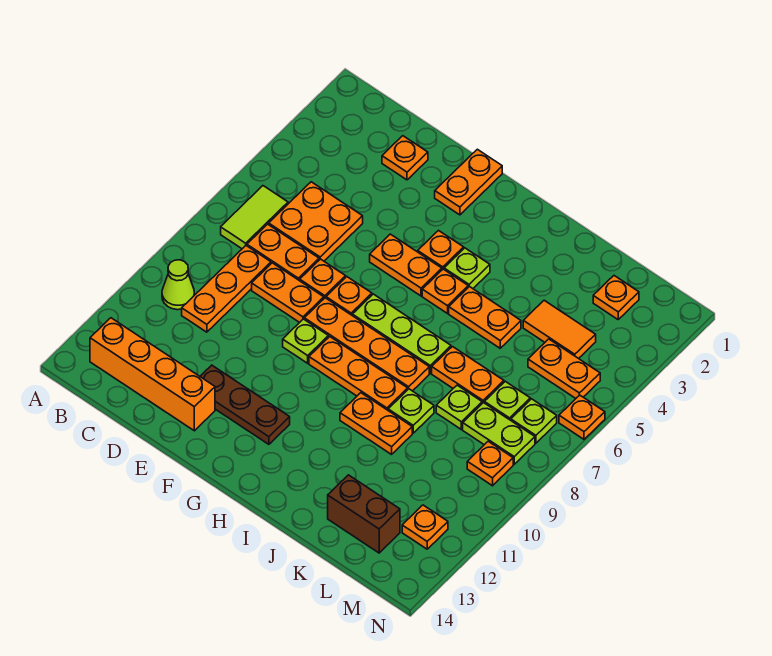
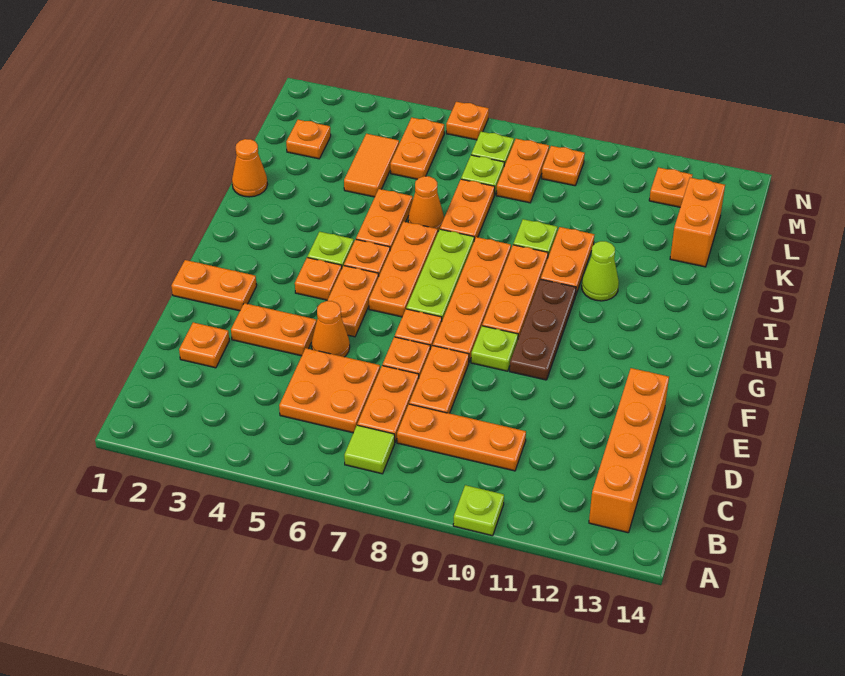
lime tile B6:B7 level 1 -> lime tile B7 level 1
lime cone B10 level 1 -> lime cone I11 level 1
none -> orange plate E3:E4 level 1
none -> orange cone E5 level 1
brown plate E12:G12 level 1 -> brown plate F10:H10 level 1
none -> orange plate G6:I6 level 1
none -> orange cone J1 level 1
none -> orange cone J6 level 1
lime plate K8 level 1 -> lime plate A10 level 1
brown brick K13:L13 level 1 -> orange brick K13:L13 level 1
lime plate L8:M8 level 1 -> orange plate L8:M8 level 1

